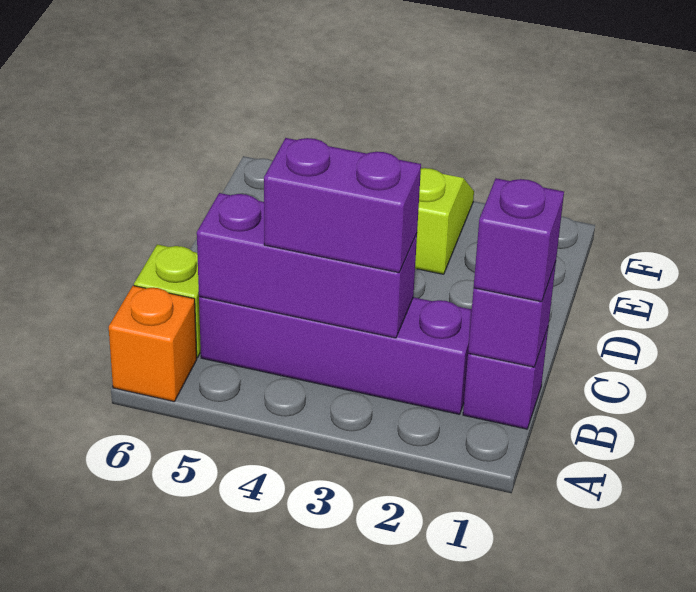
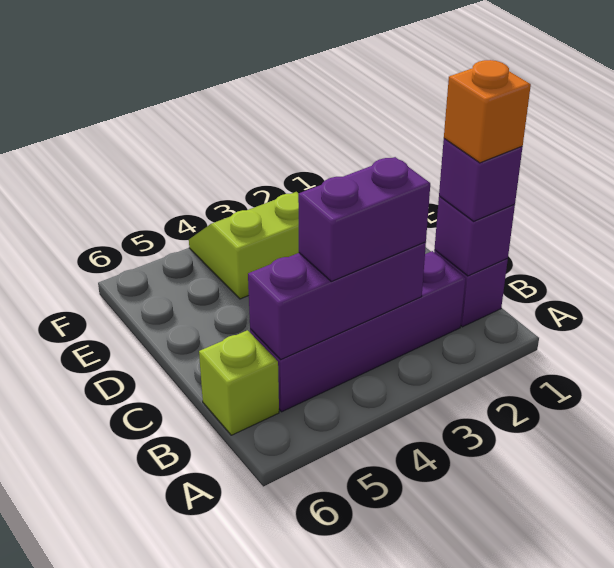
orange brick A6 level 1 -> orange brick B1 level 4

